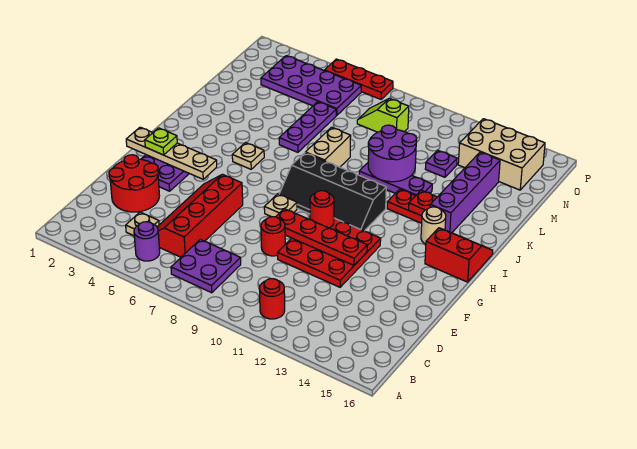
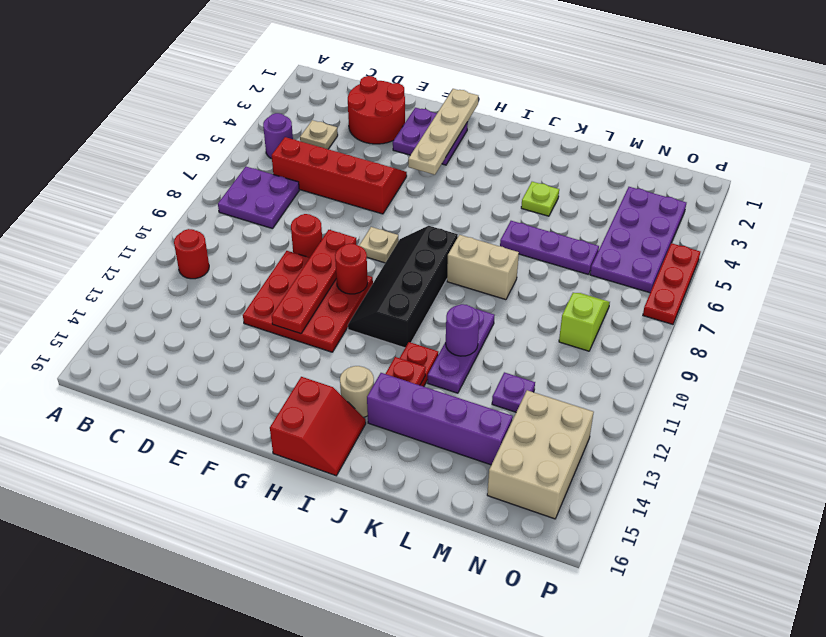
lime plate G2 level 3 -> lime plate K4 level 1
tan plate I5 level 1 -> none
purple round brick K10:L11 level 2 -> purple round brick K11 level 2

